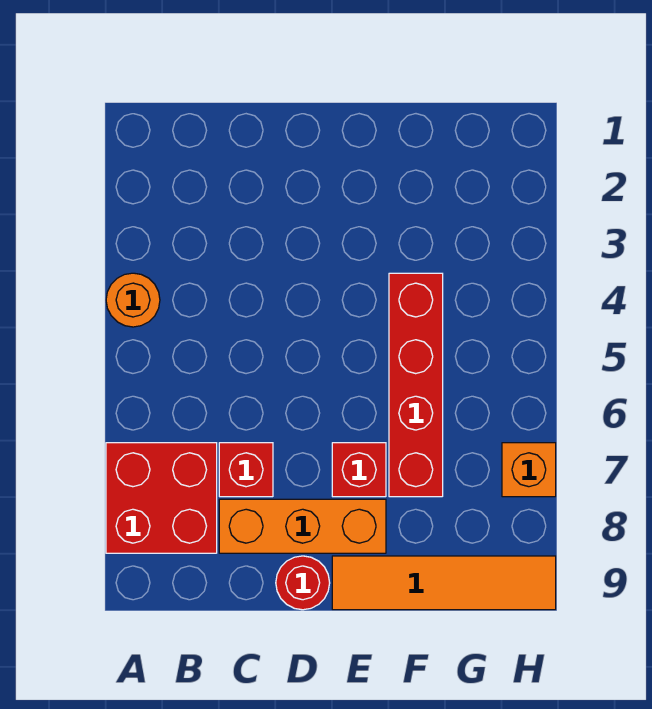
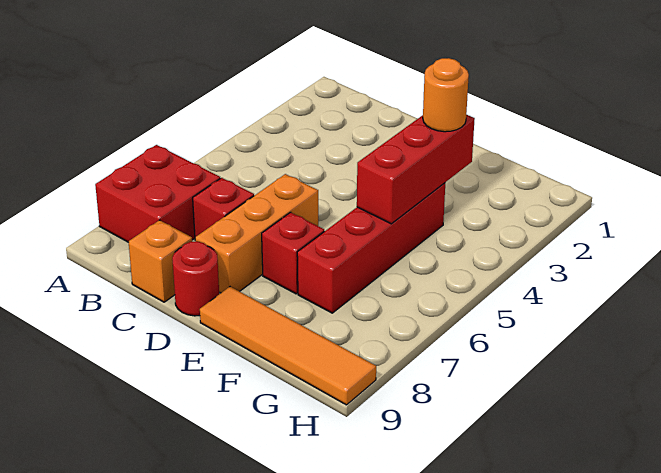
orange round brick A4 level 1 -> orange round brick F3 level 3
orange brick C8:E8 level 1 -> orange brick D6:D8 level 1
none -> red brick F3:F5 level 2
orange brick H7 level 1 -> orange brick C9 level 1

